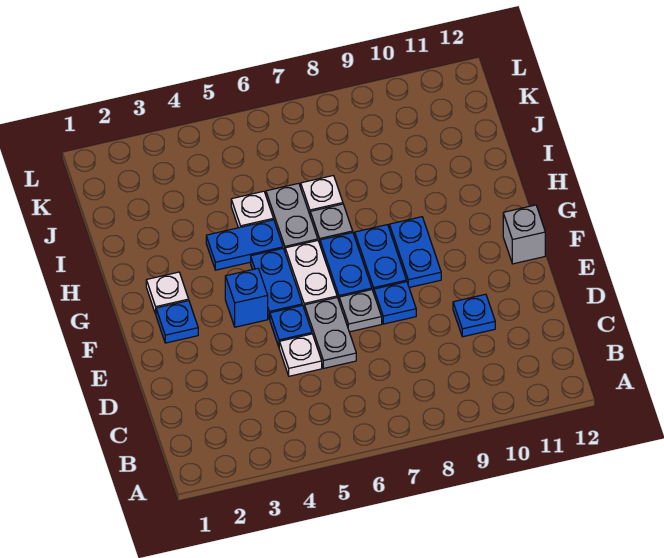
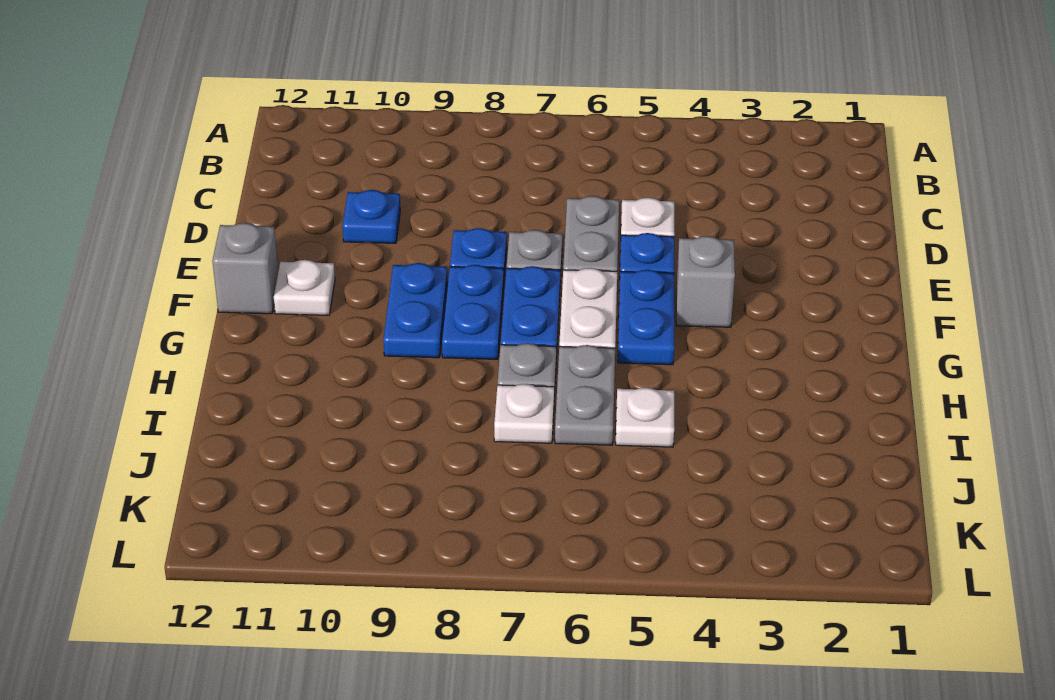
blue plate F2 level 1 -> none
blue brick F4 level 1 -> grey brick F4 level 1
white plate G2 level 1 -> white plate F11 level 1
blue plate H4:H5 level 1 -> none

